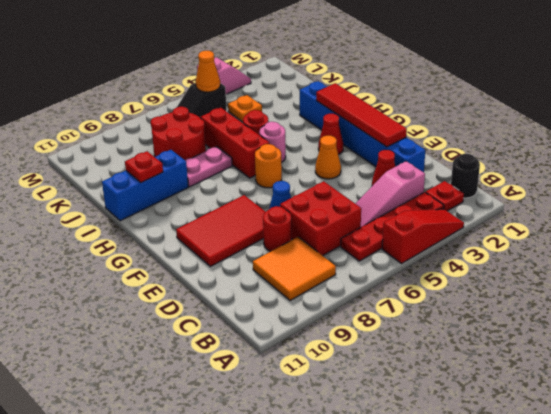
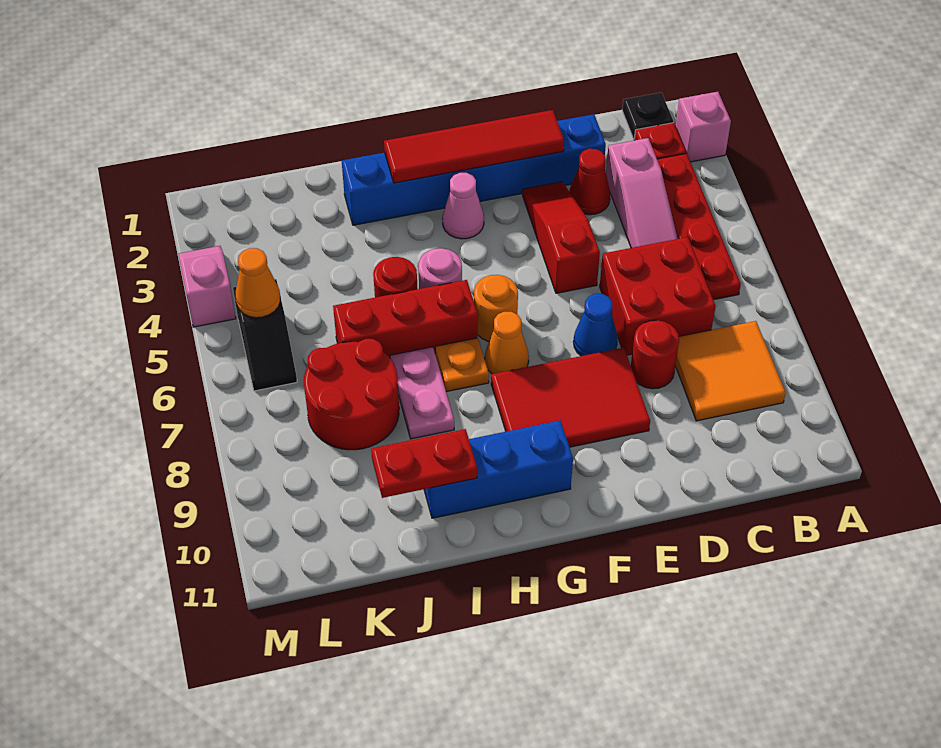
none -> pink brick A2 level 1
red slope A3:A5 level 1 top 5 -> red slope E3:E5 level 1 top 5
black round brick B1 level 1 -> black plate B1 level 1
red tile E8:F10 level 1 -> red tile E8:G9 level 1
orange cone F4 level 1 -> orange cone G7 level 1
red cone G3 level 1 -> pink cone G3 level 1
blue brick I9:I11 level 1 -> blue brick G10:I10 level 1
red plate I10 level 2 -> red plate I10:J10 level 2
orange plate K4 level 1 -> orange plate H7 level 1

